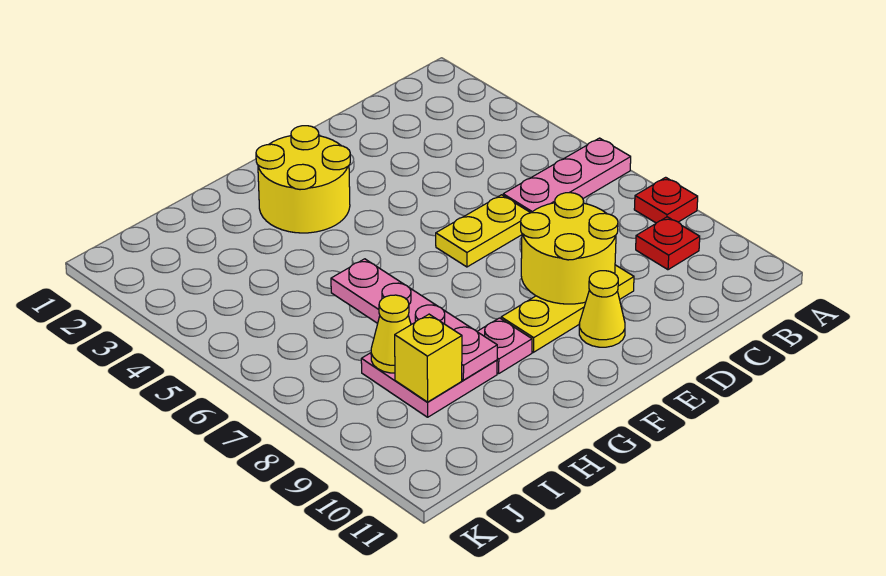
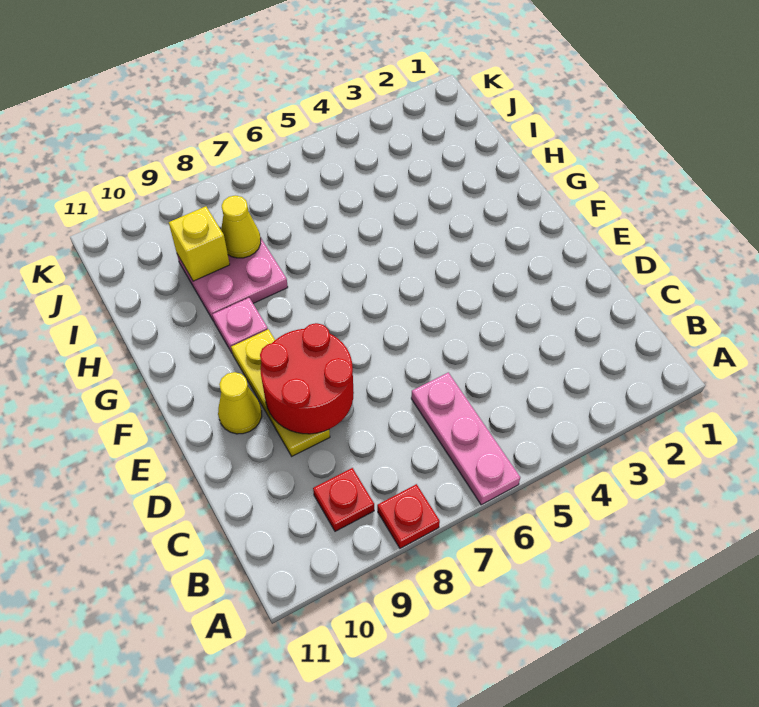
yellow plate D6:E6 level 1 -> none
yellow round brick D8:E9 level 2 -> red round brick D8:E9 level 2
yellow round brick F2:G3 level 1 -> none
pink plate H6:H9 level 2 -> none

